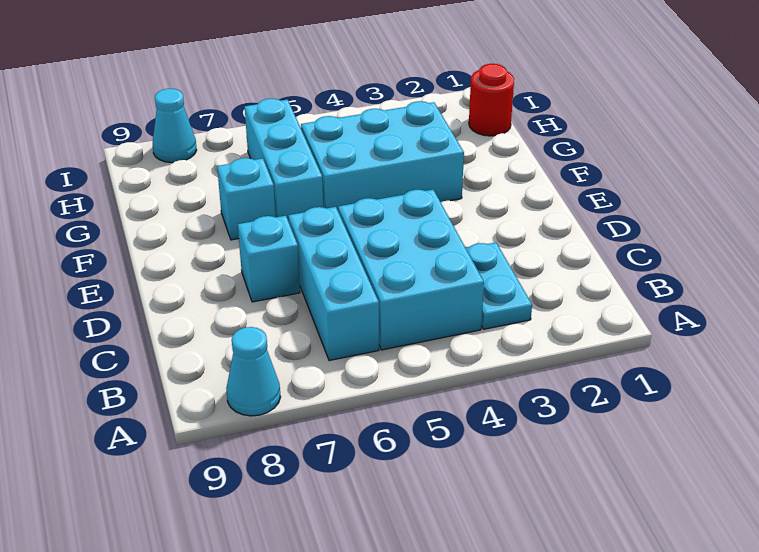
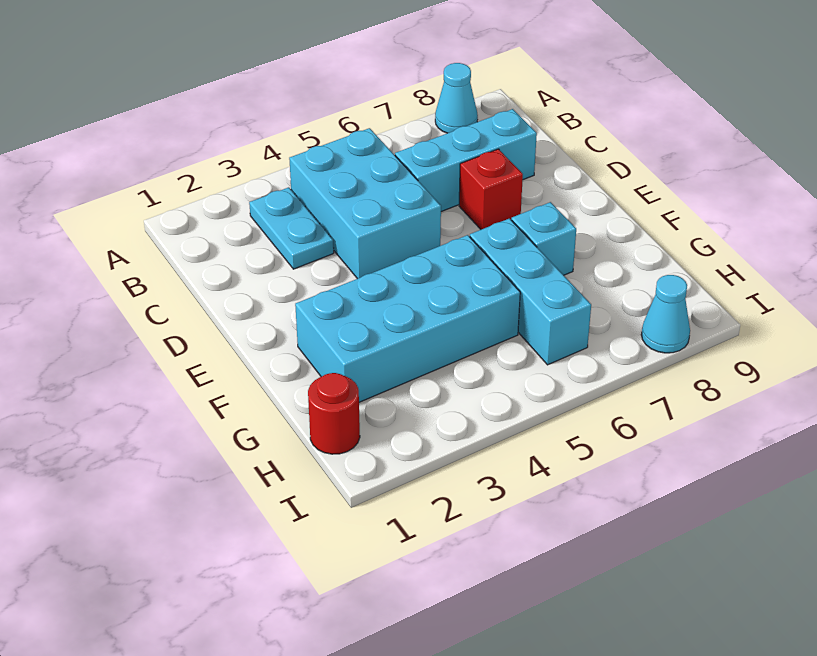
cyan brick B6:D6 level 1 -> cyan brick C6:C8 level 1
cyan brick D7 level 1 -> red brick D7 level 1
cyan brick F3:G5 level 1 -> cyan brick F2:G5 level 1

